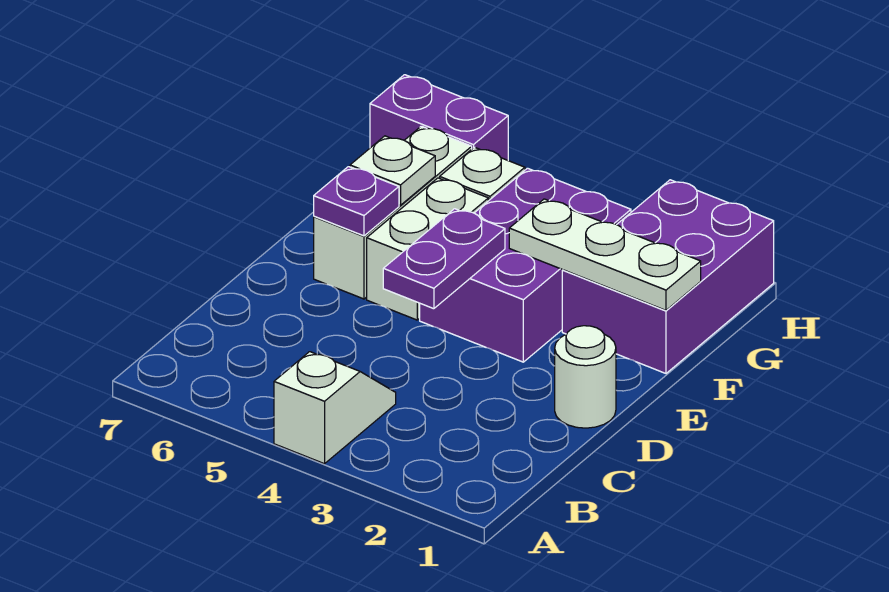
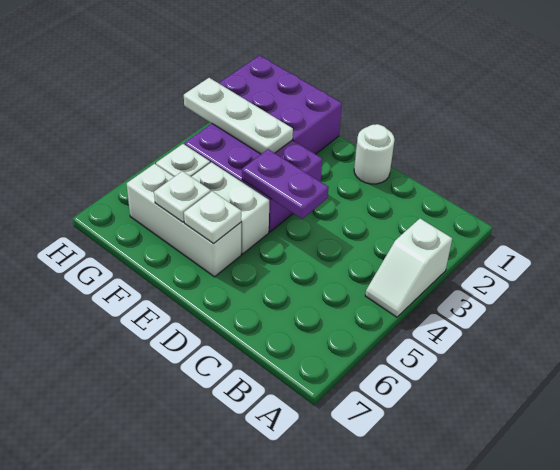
white slope A4:B4 level 1 top A -> white slope A3:A4 level 1 top 3
purple plate E6 level 2 -> white plate E6 level 2
white plate F1:F3 level 2 -> white plate F3:H3 level 2
purple brick H6:H7 level 1 -> none

